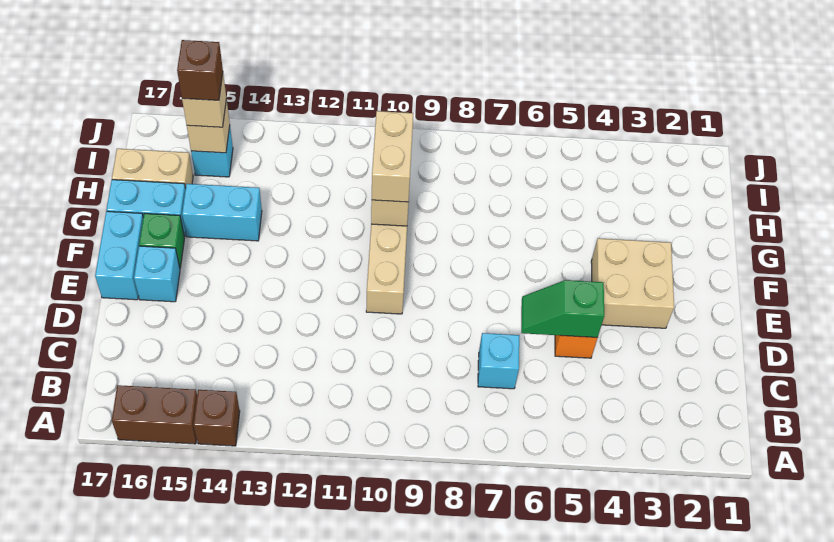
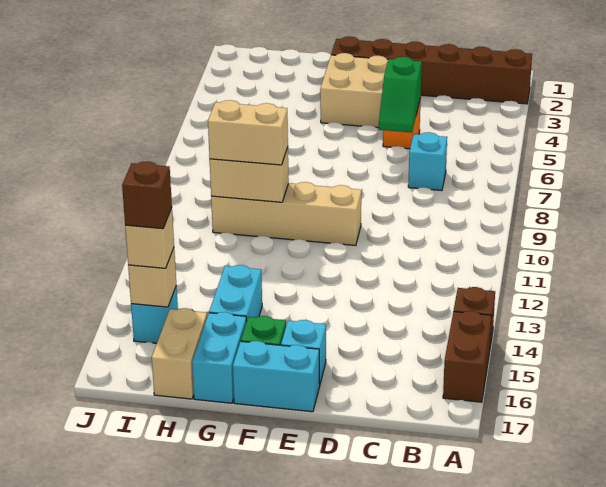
none -> brown brick A2:F2 level 1

